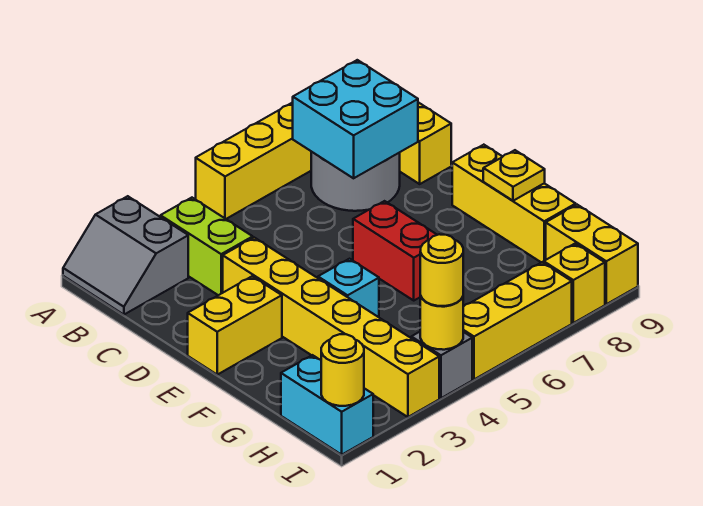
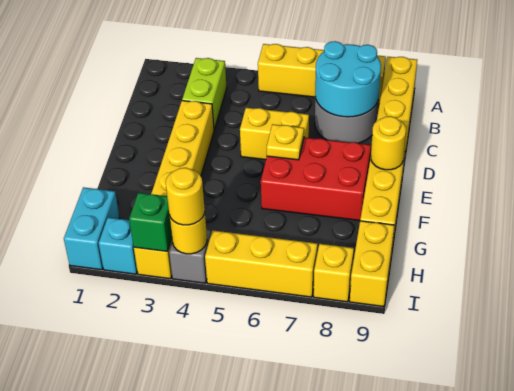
grey slope A1:B2 level 1 top 2 -> none
cyan brick B7:C8 level 2 -> cyan round brick B7:C8 level 2
yellow brick E1:E2 level 1 -> yellow brick D5:D6 level 1
red brick E6:F6 level 1 -> red brick E6:F8 level 1
cyan brick F4 level 1 -> cyan brick I2 level 1
yellow plate F9 level 2 -> yellow plate E6 level 2
yellow round brick I1 level 2 -> yellow round brick E9 level 2
none -> green brick I3 level 2

